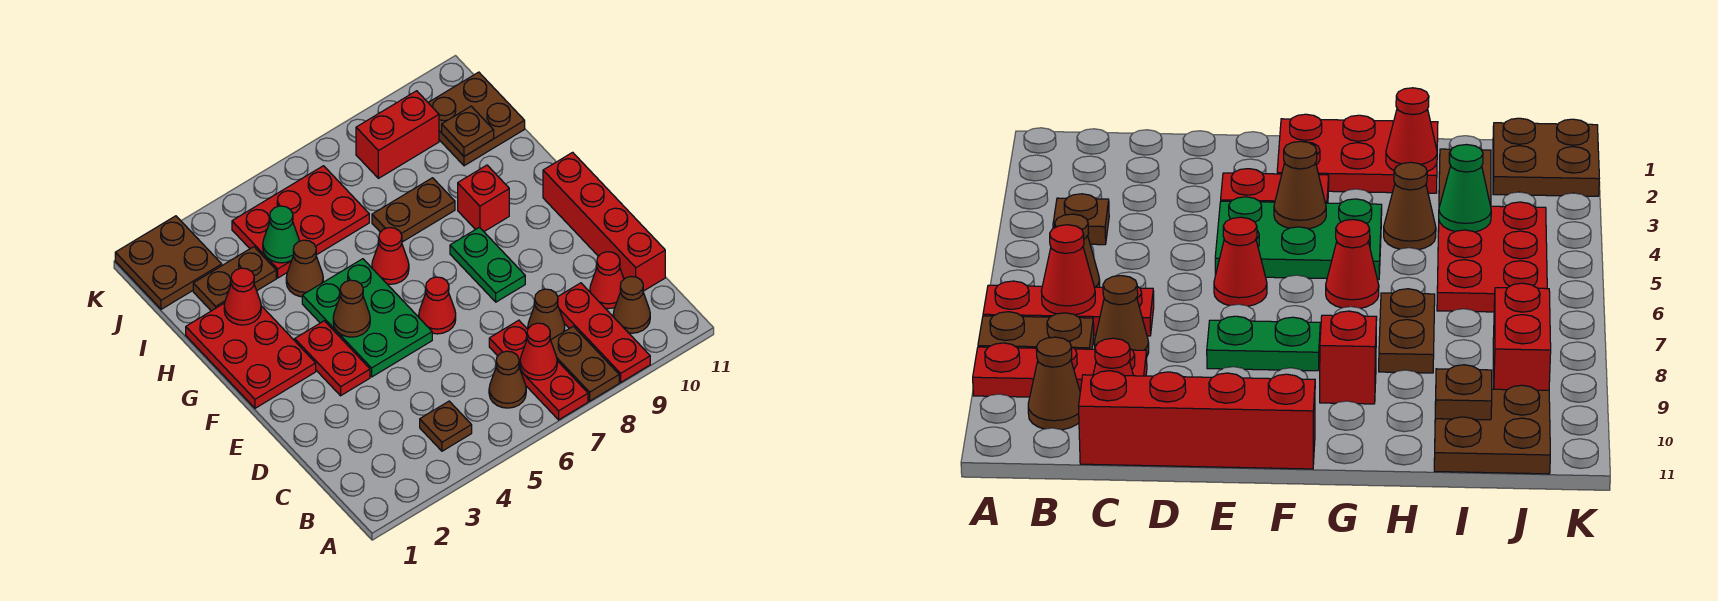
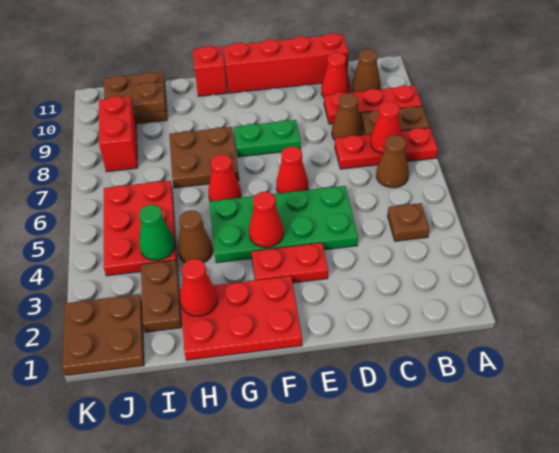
green plate E4:G5 level 1 -> green plate D4:G5 level 1
brown cone F4 level 2 -> red cone F4 level 2
red brick G9 level 1 -> red brick G11 level 1
brown plate H7:H8 level 1 -> brown plate G7:H8 level 1

